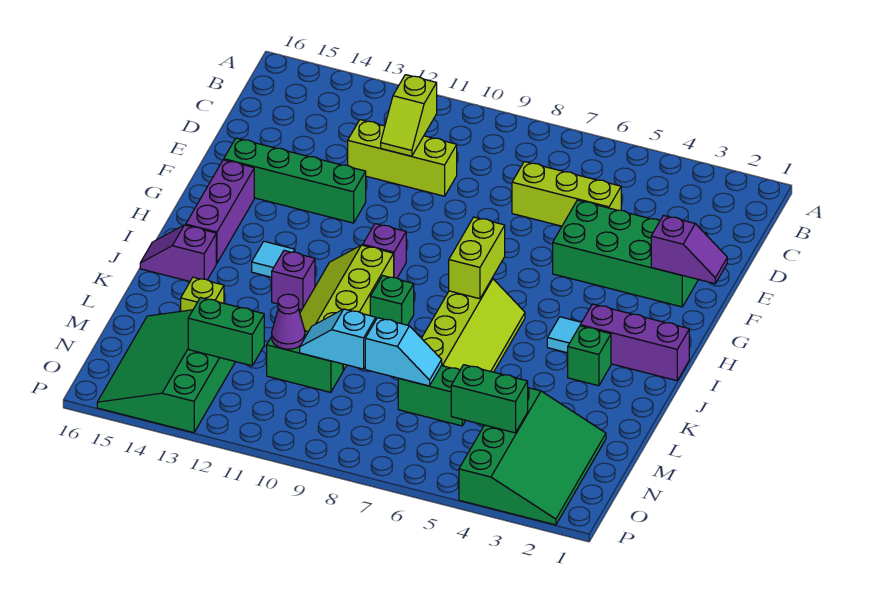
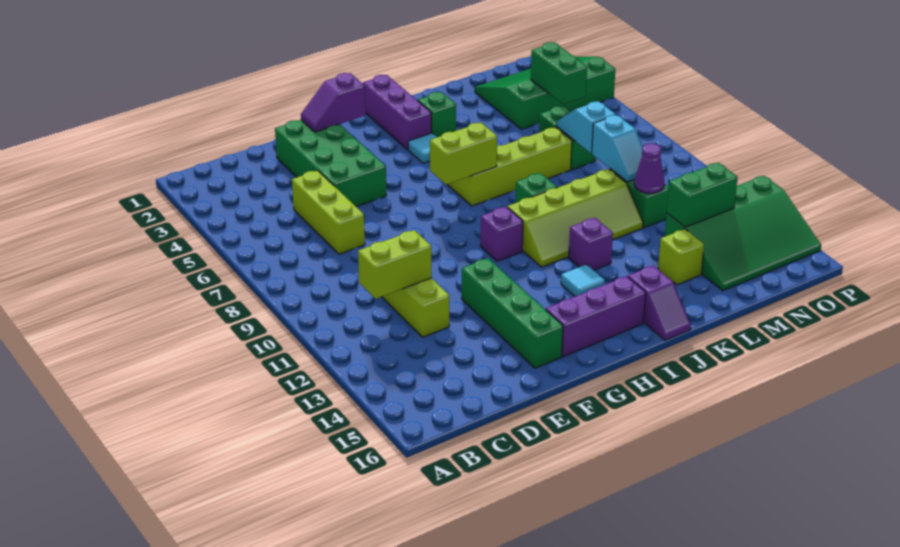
lime slope C11:D11 level 2 top C -> lime brick C11:D11 level 2
purple slope F1:F2 level 2 top 2 -> purple slope F2:G2 level 2 top G
green brick N12:N13 level 2 -> green brick M13:N13 level 2

